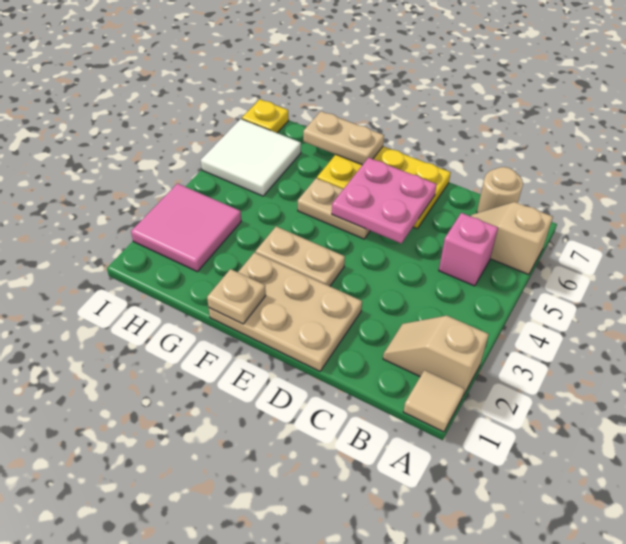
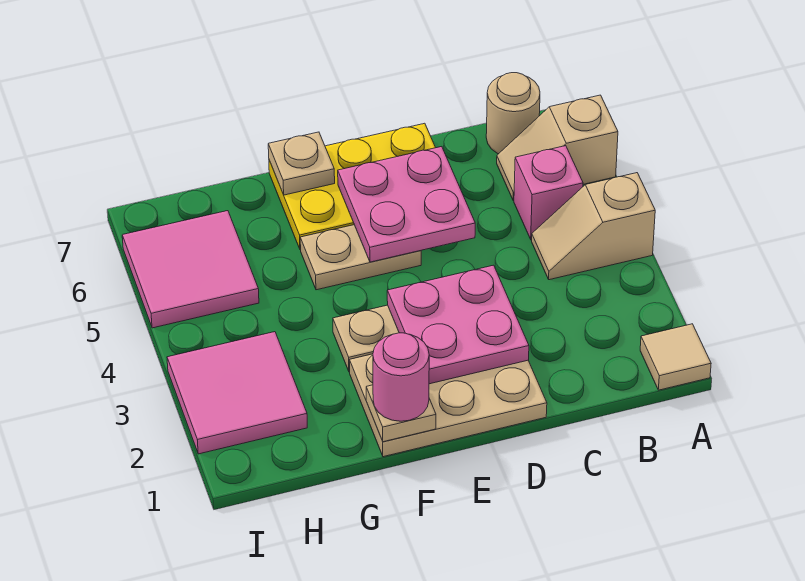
tan slope A2:B2 level 1 top A -> tan slope A4:B4 level 1 top A
none -> pink plate D2:E3 level 2
none -> pink round brick F1 level 3
tan plate F7:G7 level 2 -> tan plate F7 level 2
white tile H5:I6 level 1 -> pink tile H5:I6 level 1
yellow plate I7 level 1 -> none

